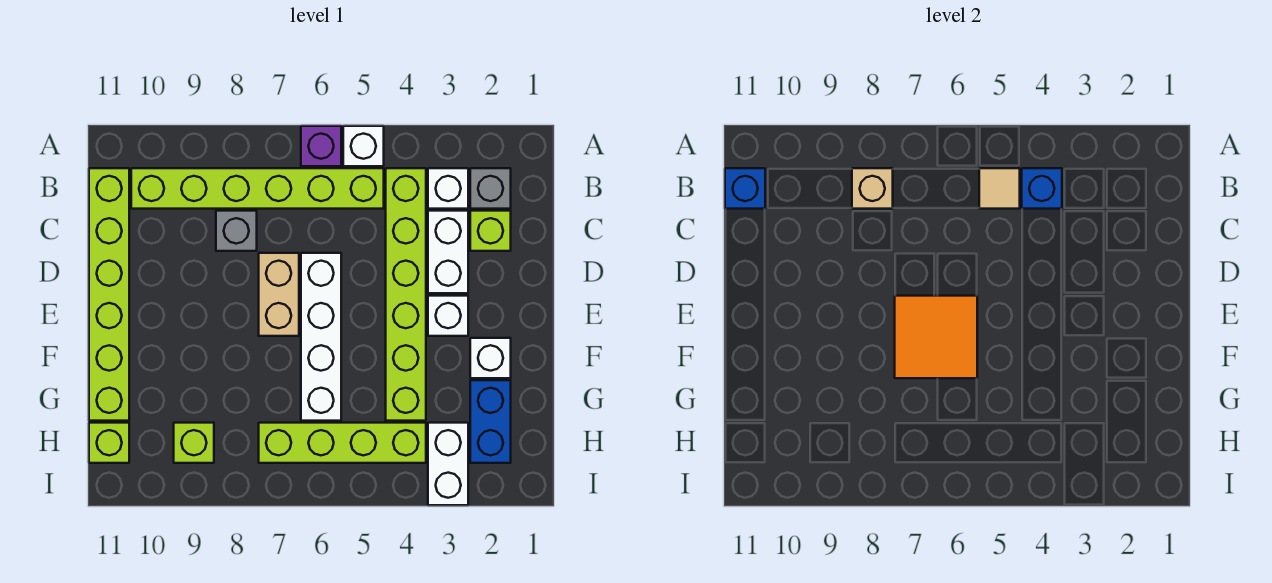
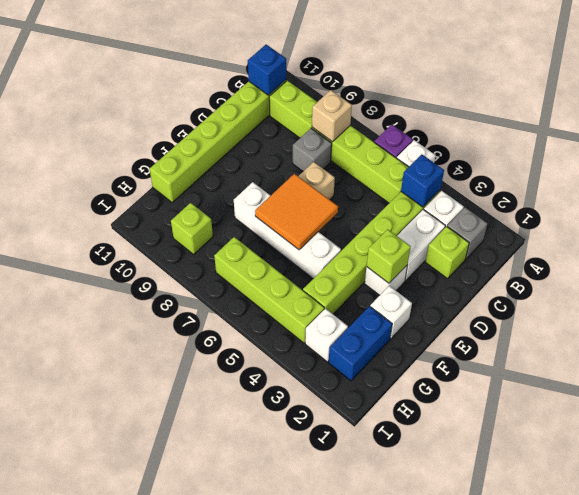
tan tile B5 level 2 -> none
white brick D6:G6 level 1 -> white brick F5:F8 level 1
white brick H3:I3 level 1 -> white brick H3 level 1
lime brick H11 level 1 -> lime brick E3 level 2

